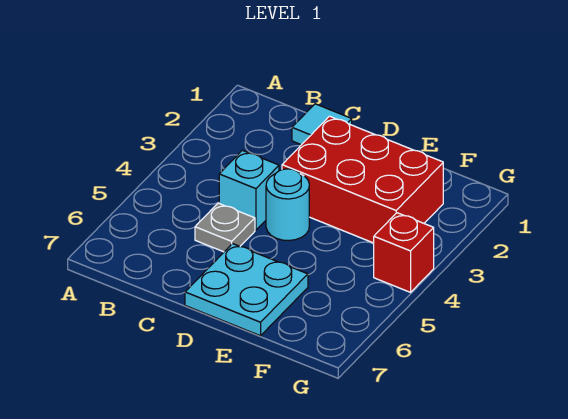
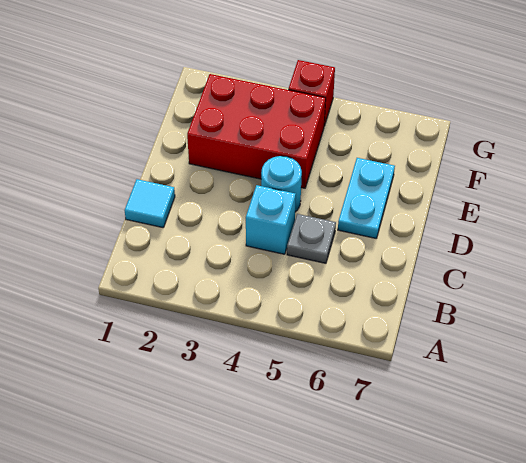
red brick D2:F3 level 1 -> red brick E2:F4 level 1
cyan plate D6:E7 level 1 -> cyan plate D6:E6 level 1

